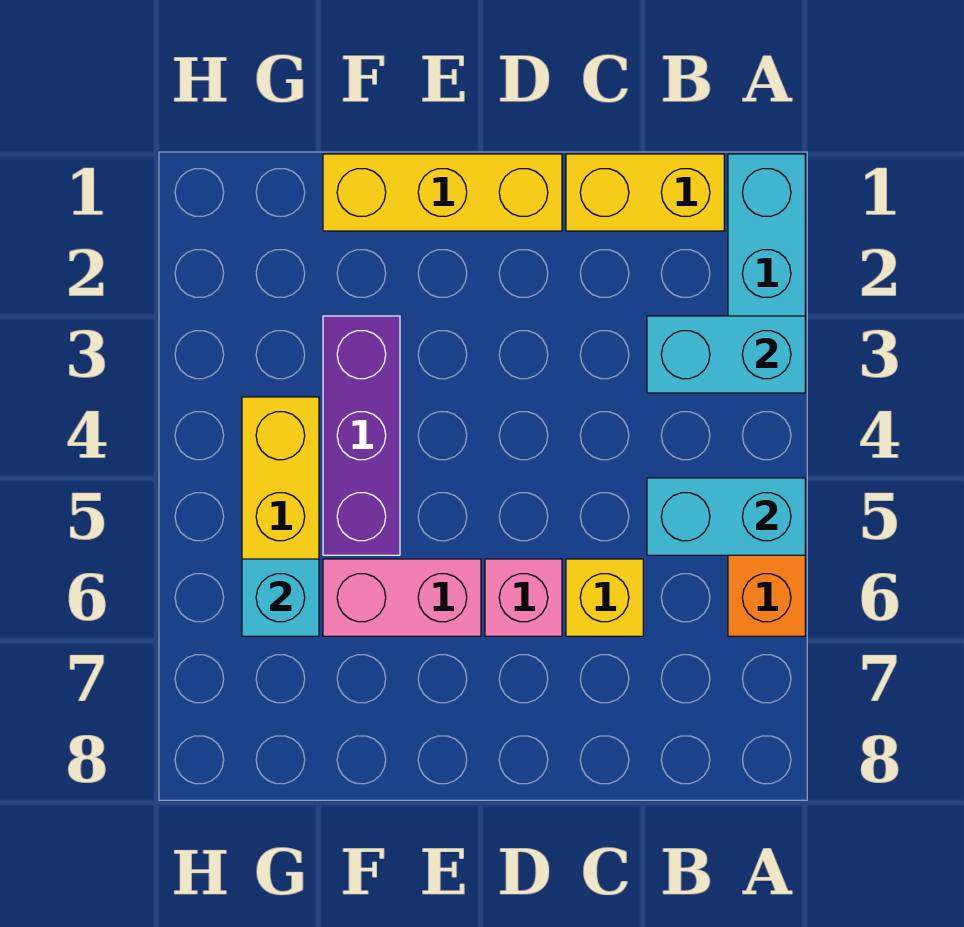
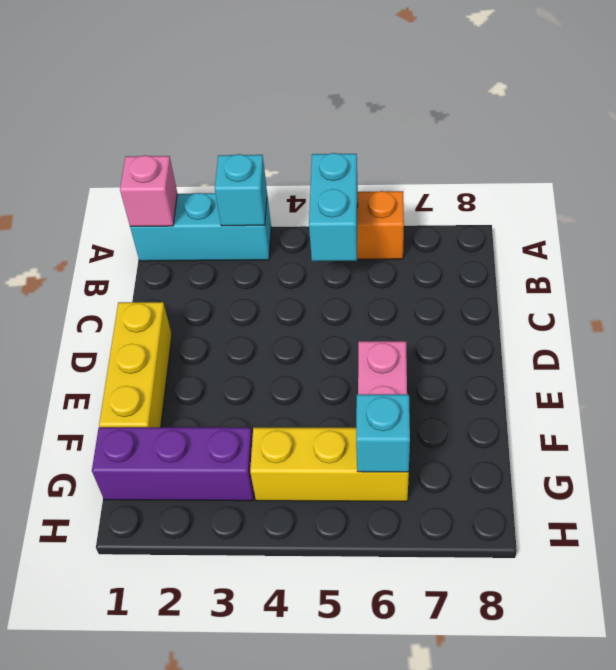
cyan brick A3:B3 level 2 -> cyan brick A3 level 2
yellow brick B1:C1 level 1 -> none
yellow brick C6 level 1 -> none
pink brick D6 level 1 -> pink brick A1 level 2
purple brick F3:F5 level 1 -> purple brick G1:G3 level 1

